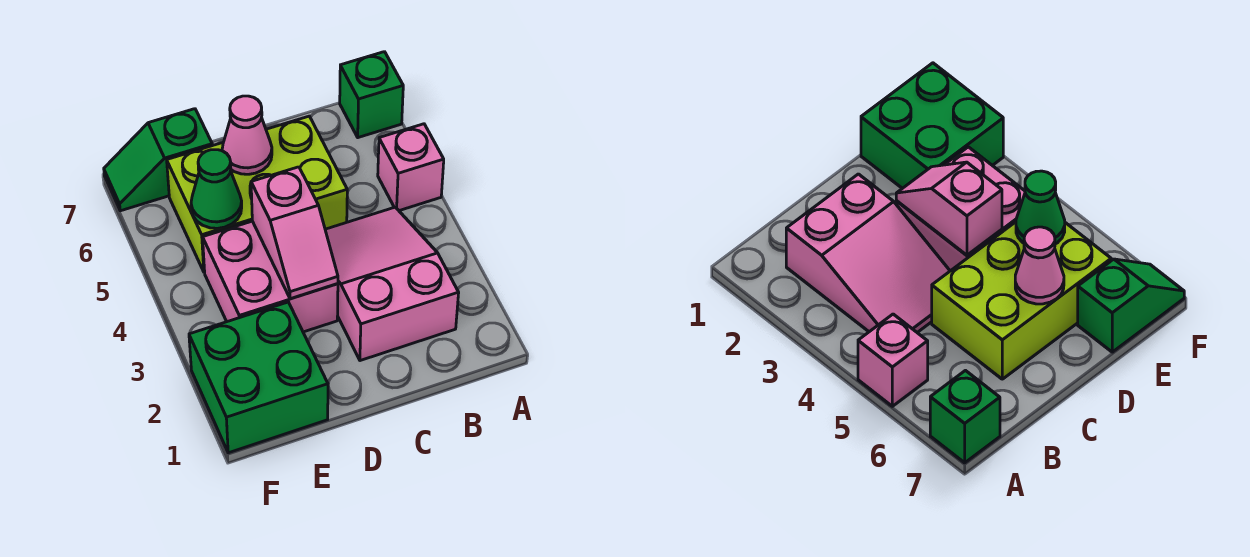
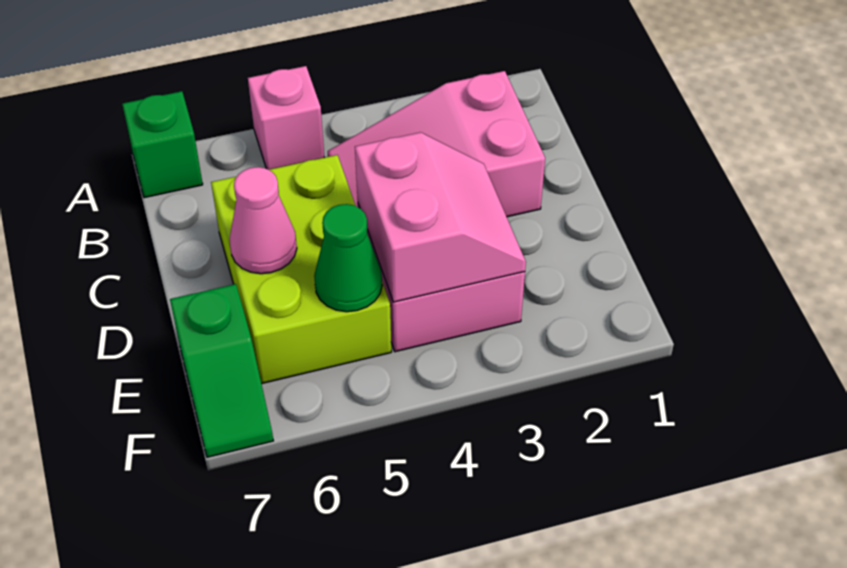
pink slope D3:D4 level 2 top 4 -> pink slope D3:E4 level 2 top 4
green brick E1:F2 level 1 -> none

